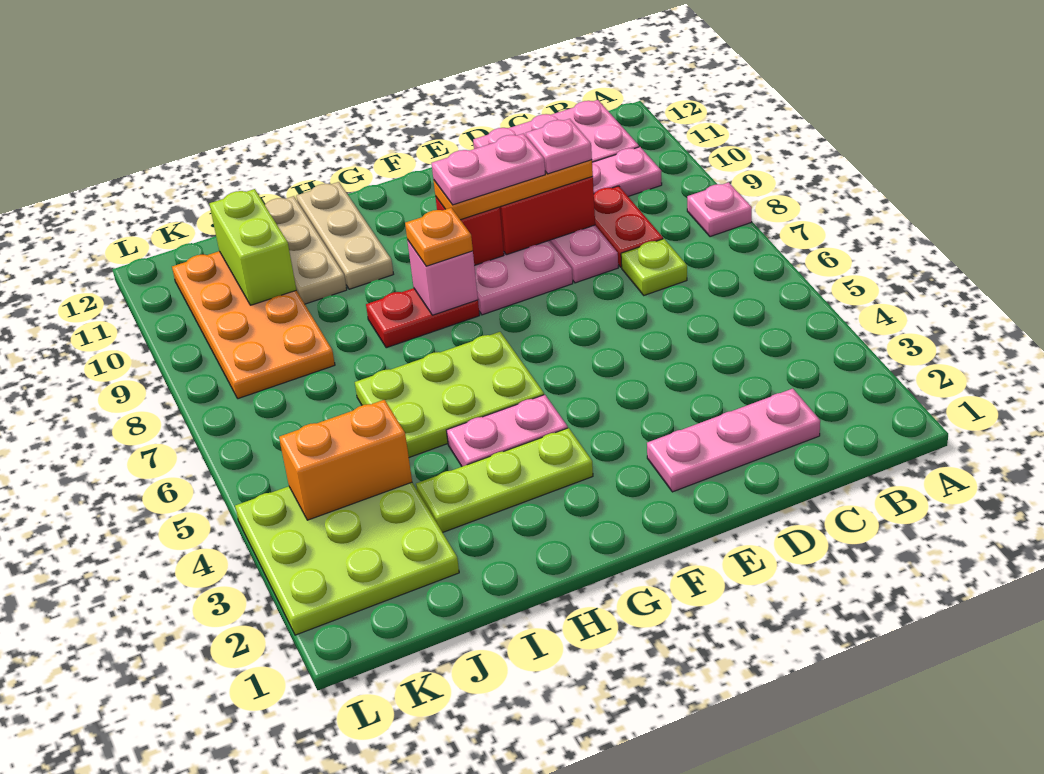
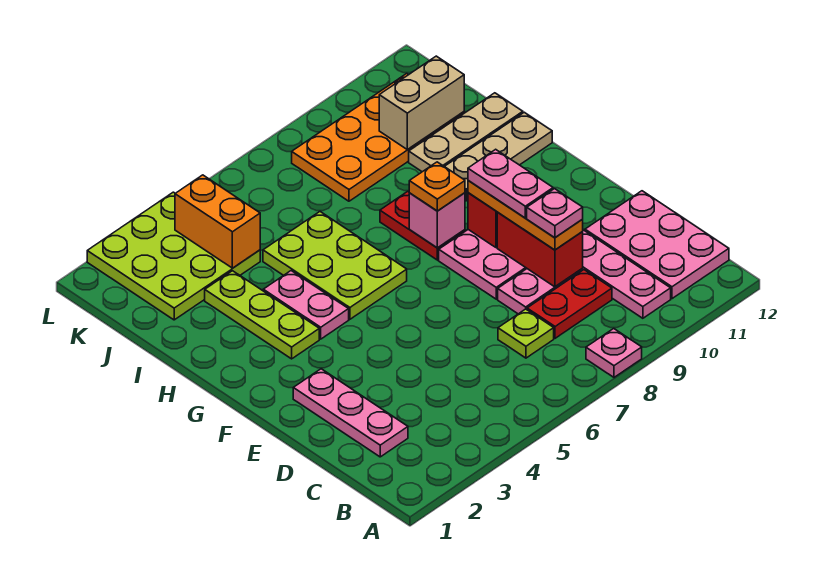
lime brick J10:J11 level 2 -> tan brick J10:J11 level 2

